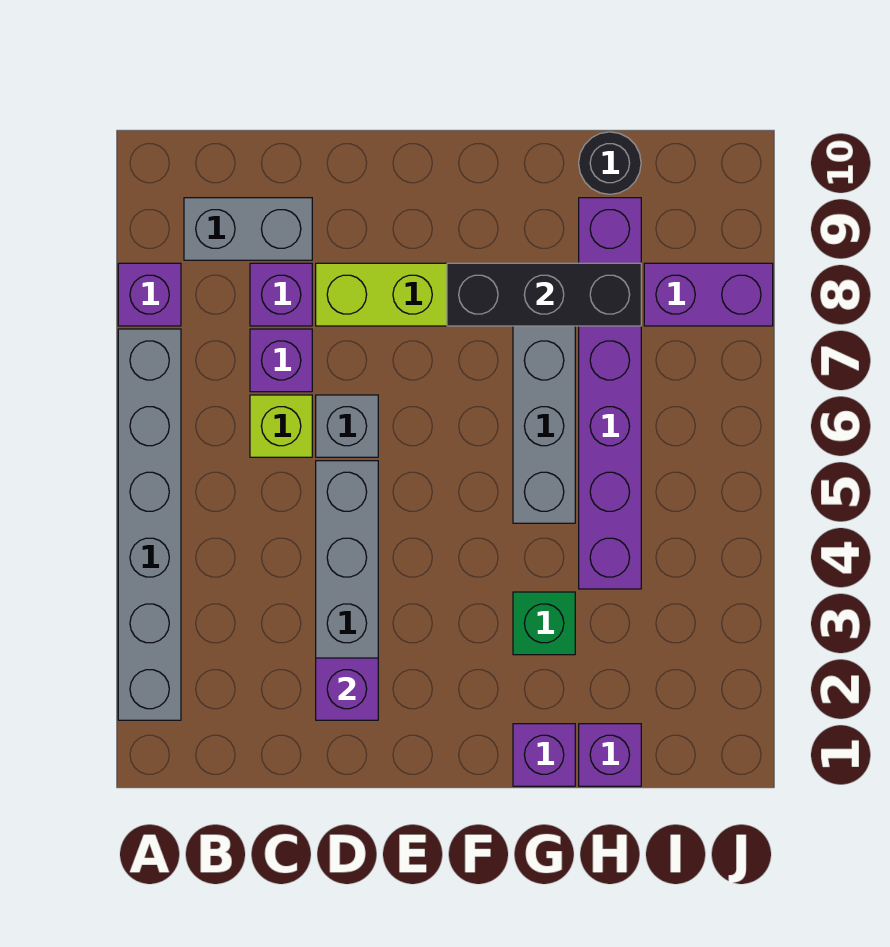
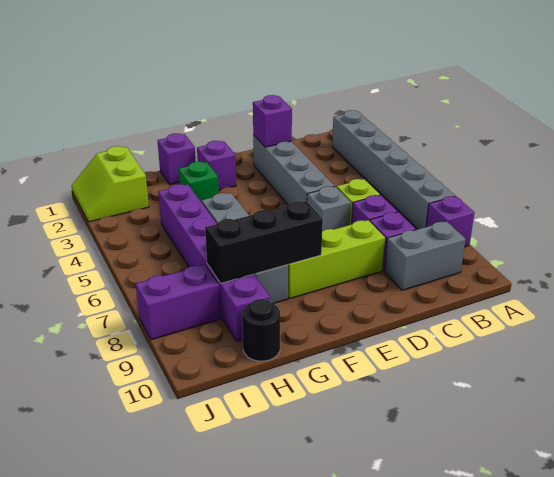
purple brick H1 level 1 -> purple brick F2 level 1
none -> lime slope I1:J2 level 1 top I

